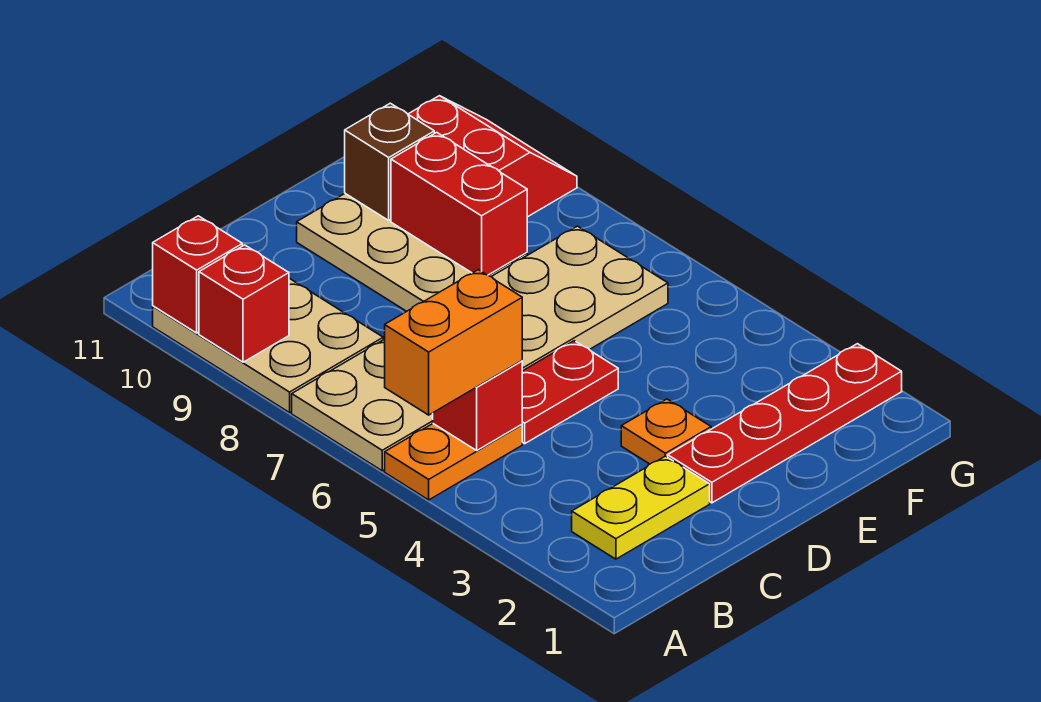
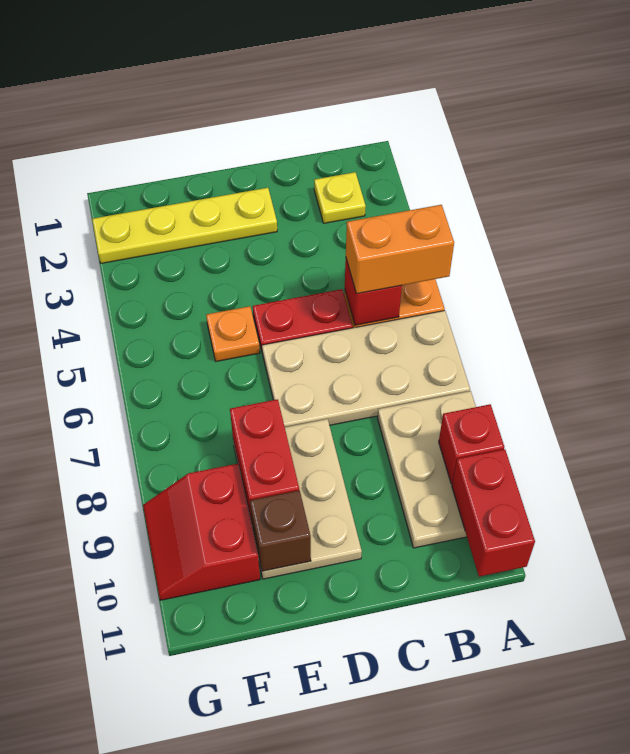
tan plate A6:F7 level 1 -> tan plate A6:D7 level 1
red brick A10 level 2 -> red brick A10:A11 level 2
yellow plate B2:C2 level 1 -> yellow plate B2 level 1
red plate D2:G2 level 1 -> yellow plate D2:G2 level 1
orange plate D3 level 1 -> orange plate E5 level 1

